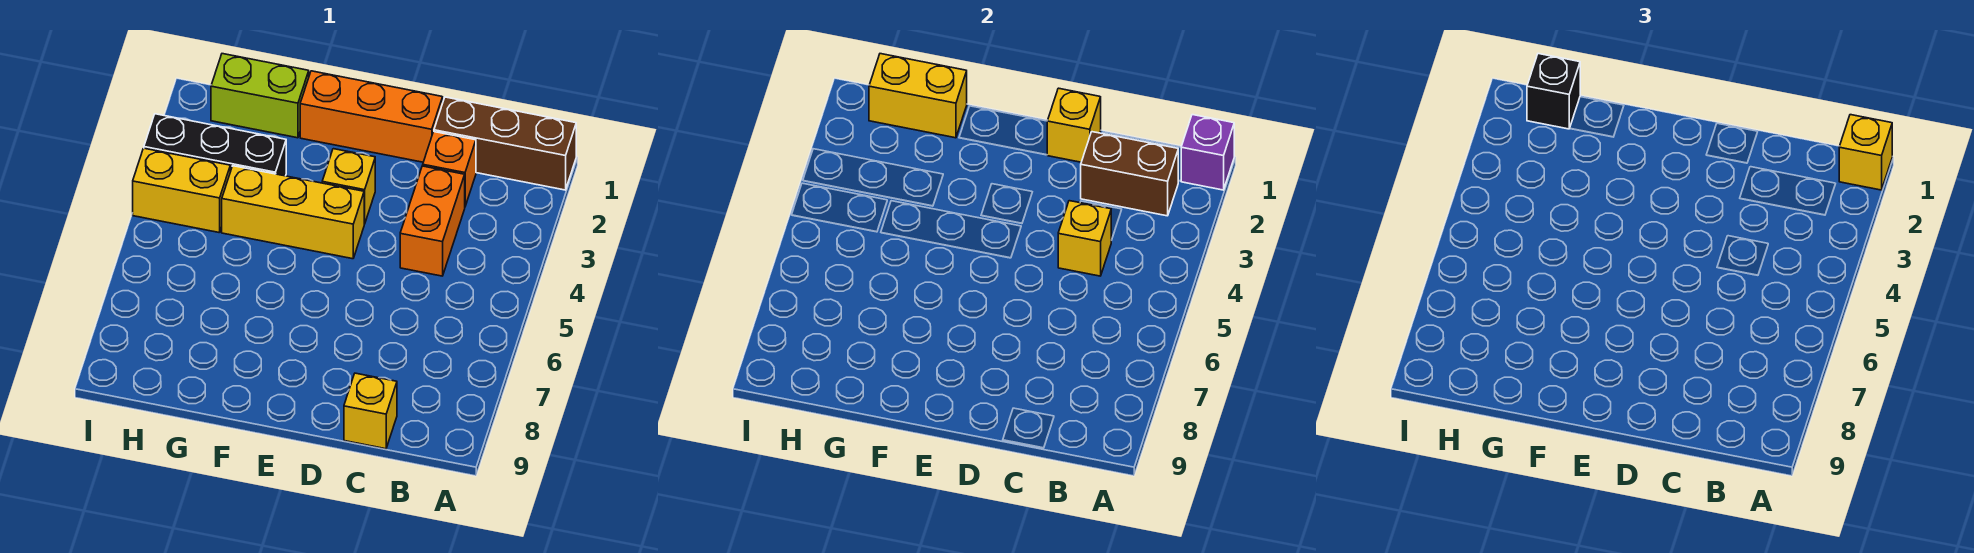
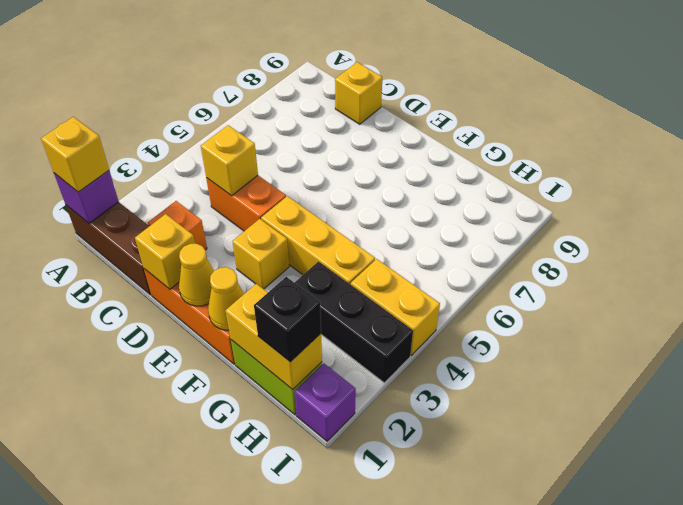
brown brick B2:C2 level 2 -> none
orange brick C3:C4 level 1 -> orange brick C4:D4 level 1
none -> yellow cone E1 level 2
none -> yellow cone F1 level 2
none -> purple brick I1 level 1

